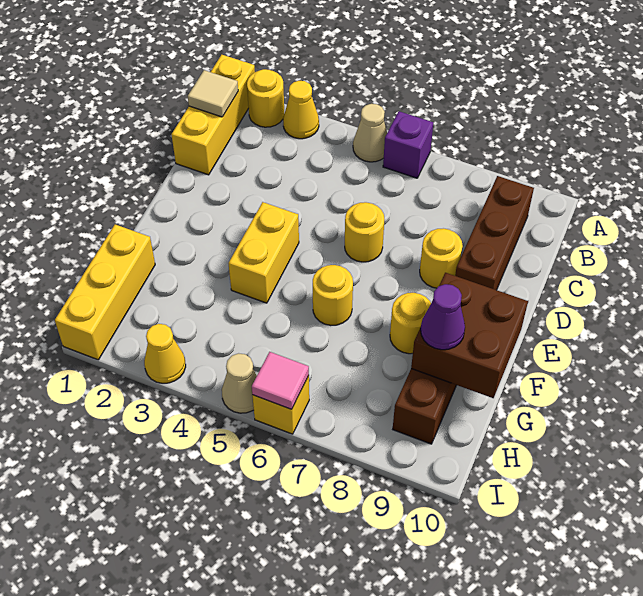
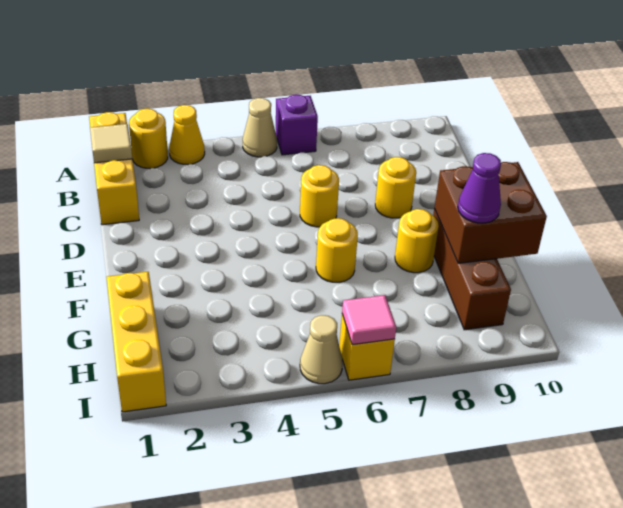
brown brick B9:D9 level 1 -> none
yellow brick E4:F4 level 1 -> none
yellow cone I3 level 1 -> none

